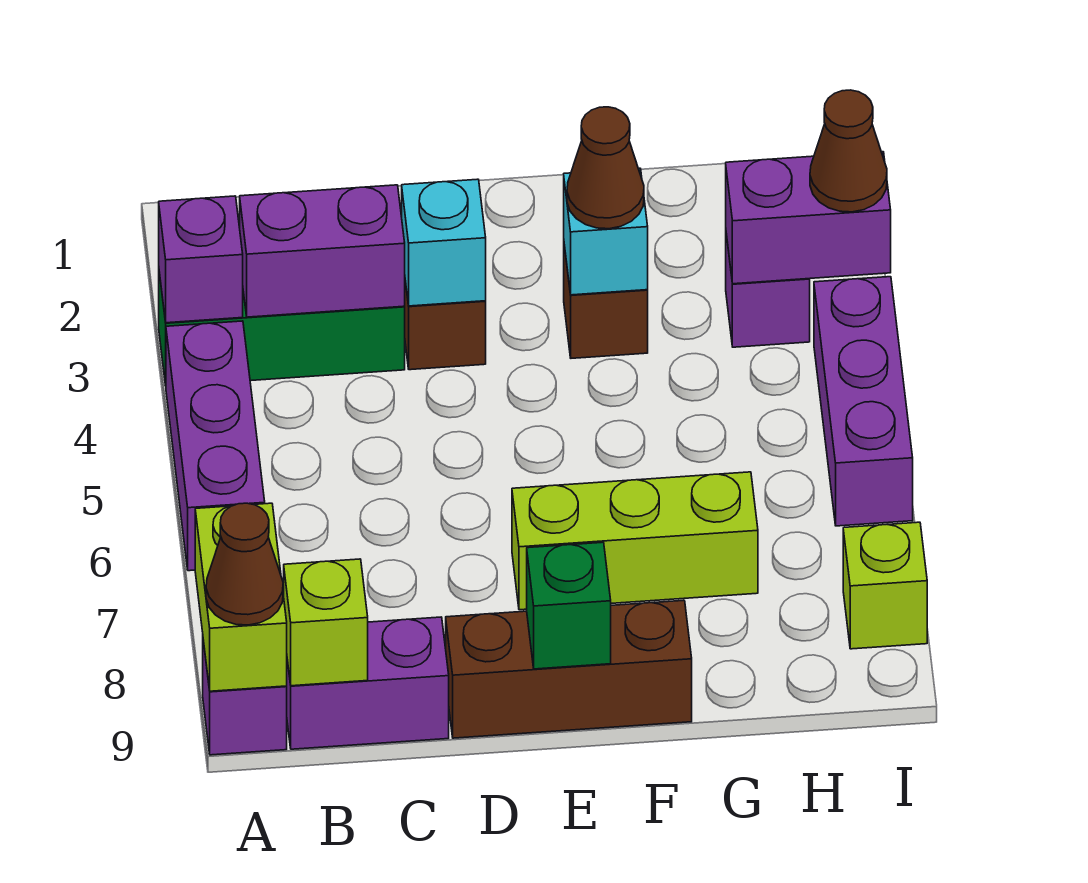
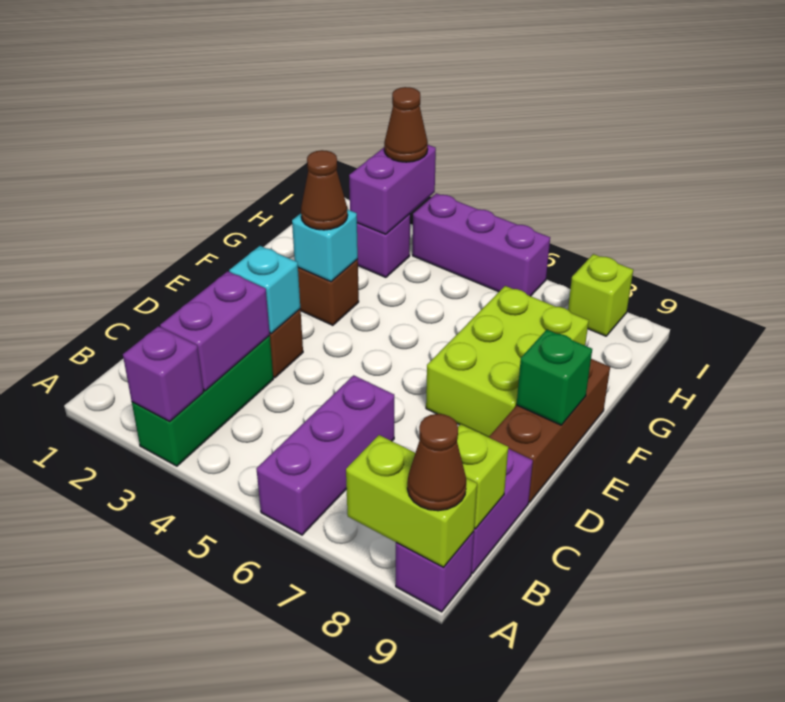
purple brick A4:A6 level 1 -> purple brick A6:C6 level 1
lime brick E7:G7 level 1 -> lime brick E7:G8 level 1

